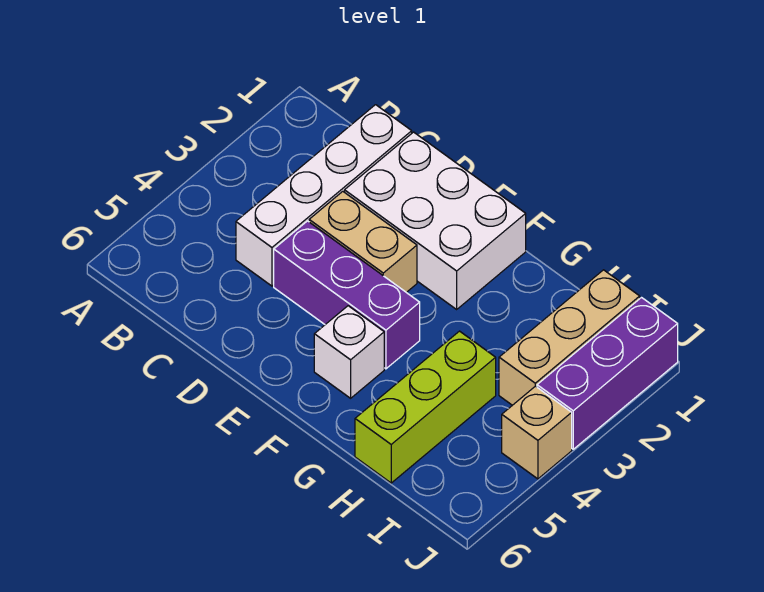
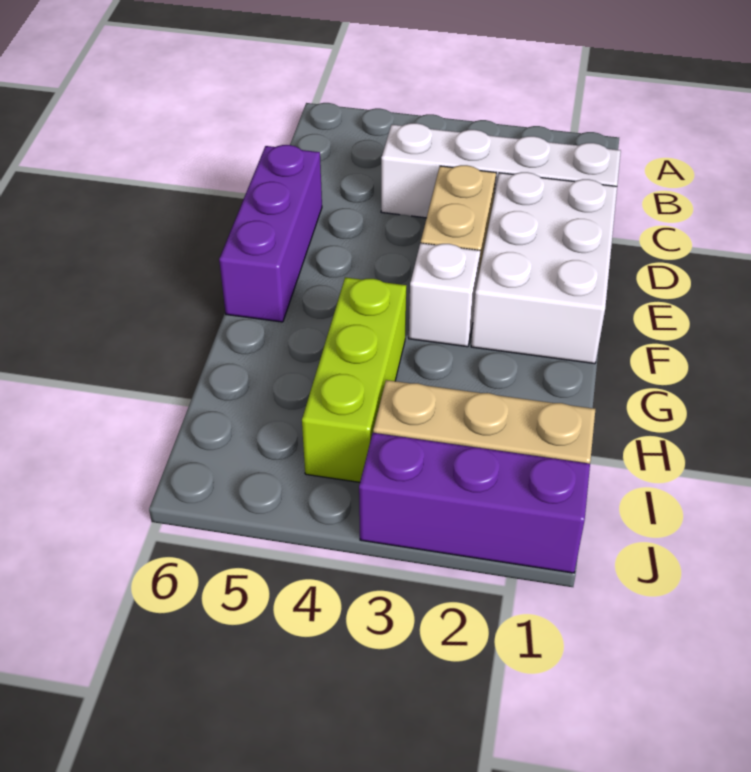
purple brick D4:F4 level 1 -> purple brick D6:F6 level 1
white brick F5 level 1 -> white brick F3 level 1
lime brick H4:H6 level 1 -> lime brick G4:I4 level 1
tan brick J4 level 1 -> none

